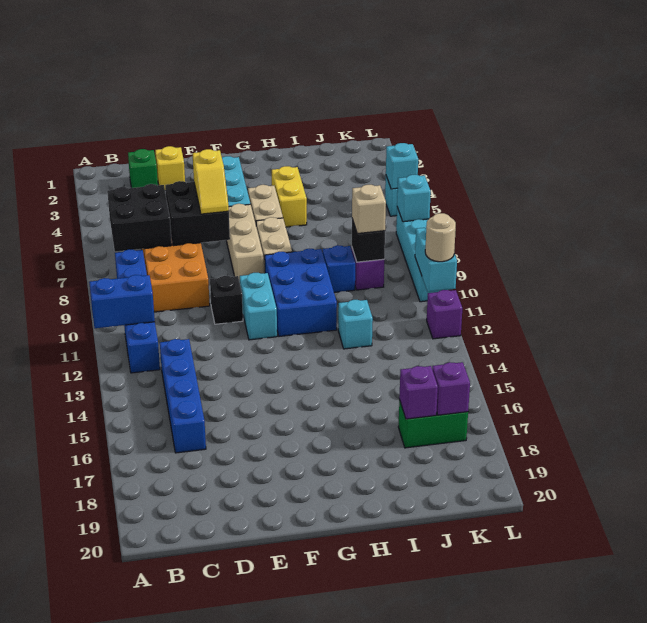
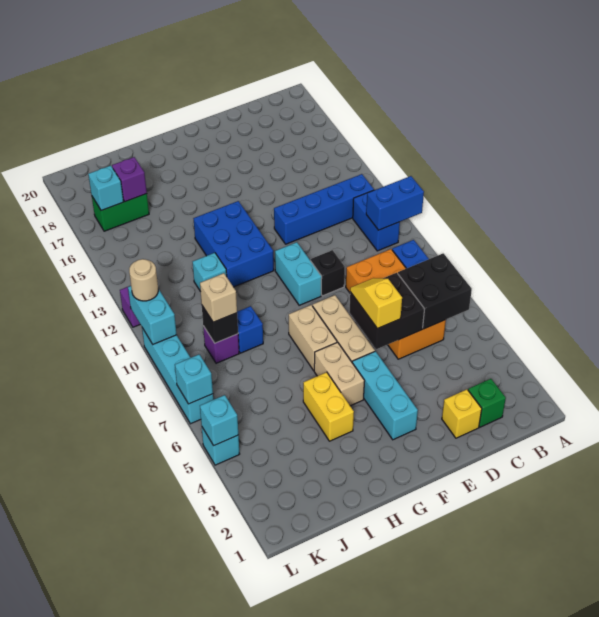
blue brick C13:C16 level 1 -> blue brick B13:E13 level 1
blue brick G9:H11 level 1 -> blue brick G12:H14 level 1
purple brick K17 level 2 -> cyan brick K17 level 2

